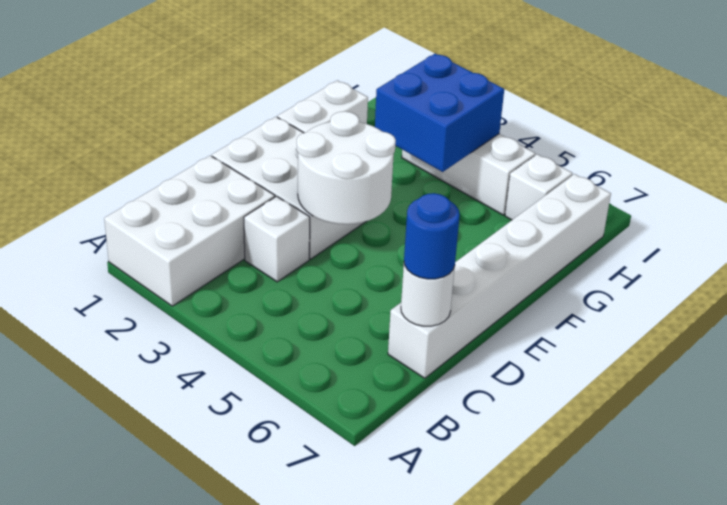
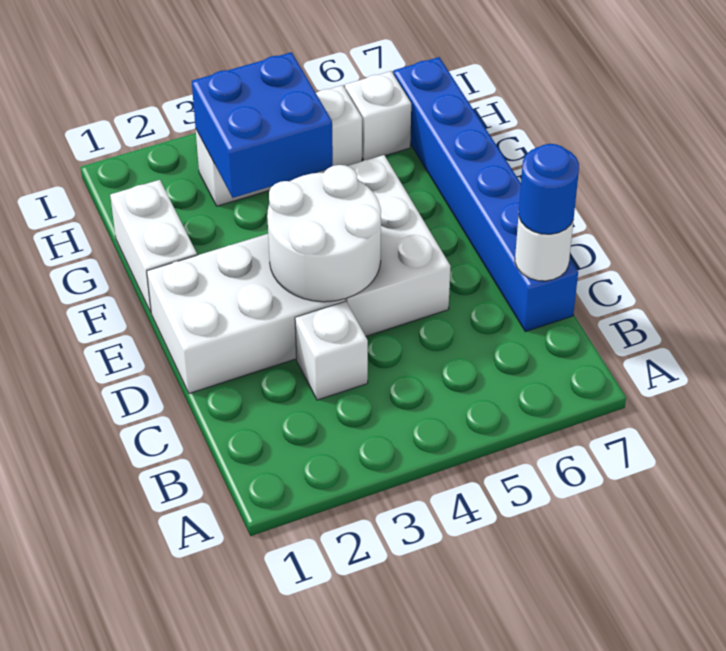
white brick A1:C2 level 1 -> white brick D4:F5 level 1
white brick C7:H7 level 1 -> blue brick C7:H7 level 1

